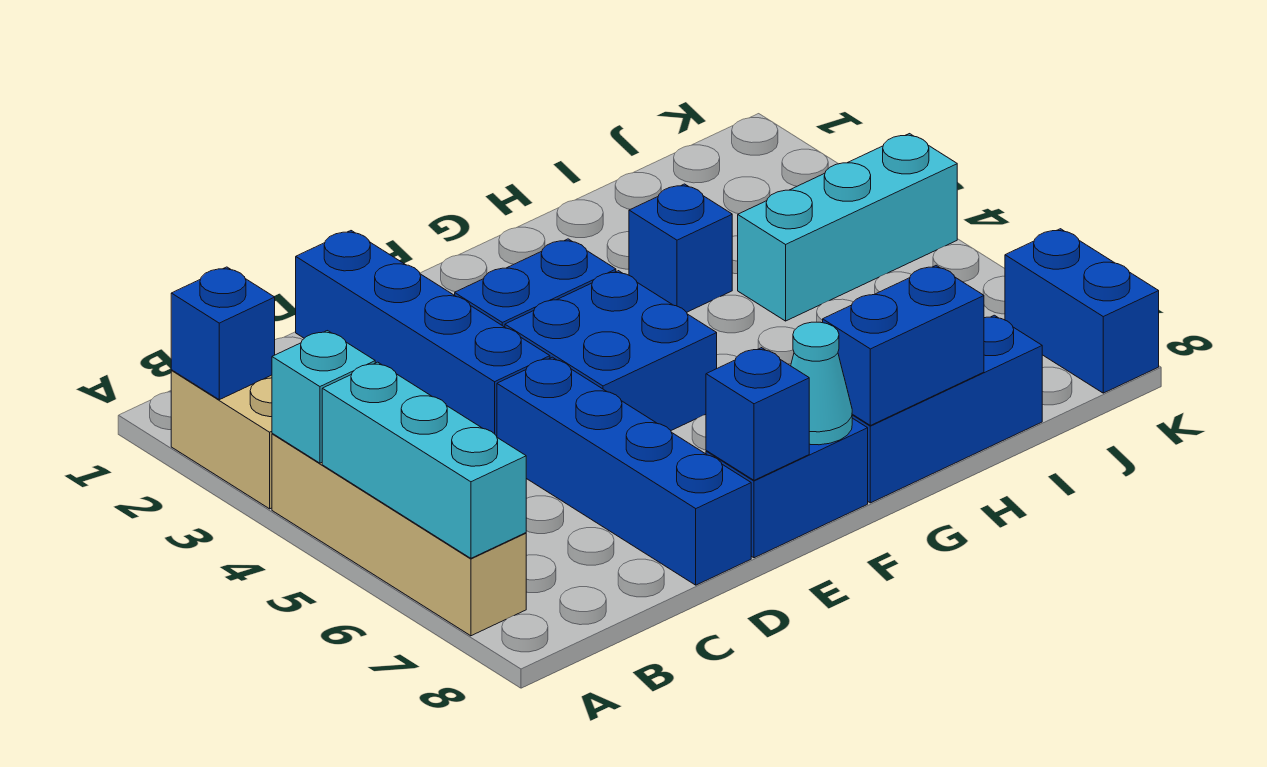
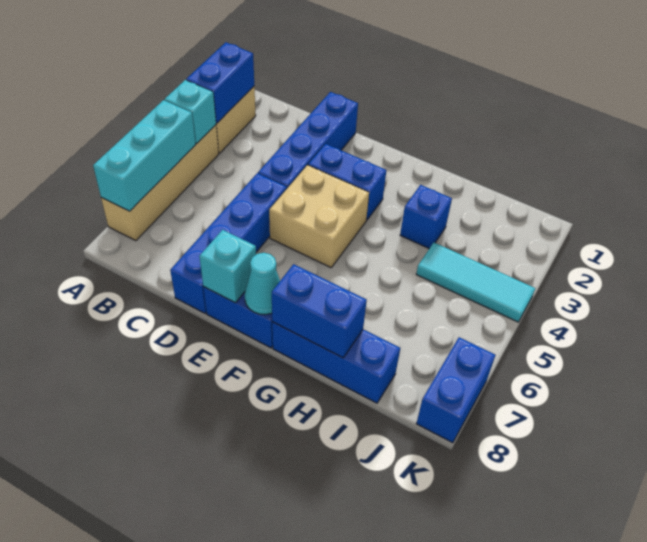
blue brick A2 level 2 -> blue brick A2:A3 level 2
blue brick E4:F5 level 1 -> tan brick E4:F5 level 1
blue brick E8 level 2 -> cyan brick E8 level 2
cyan brick I4:K4 level 1 -> cyan tile I4:K4 level 1

